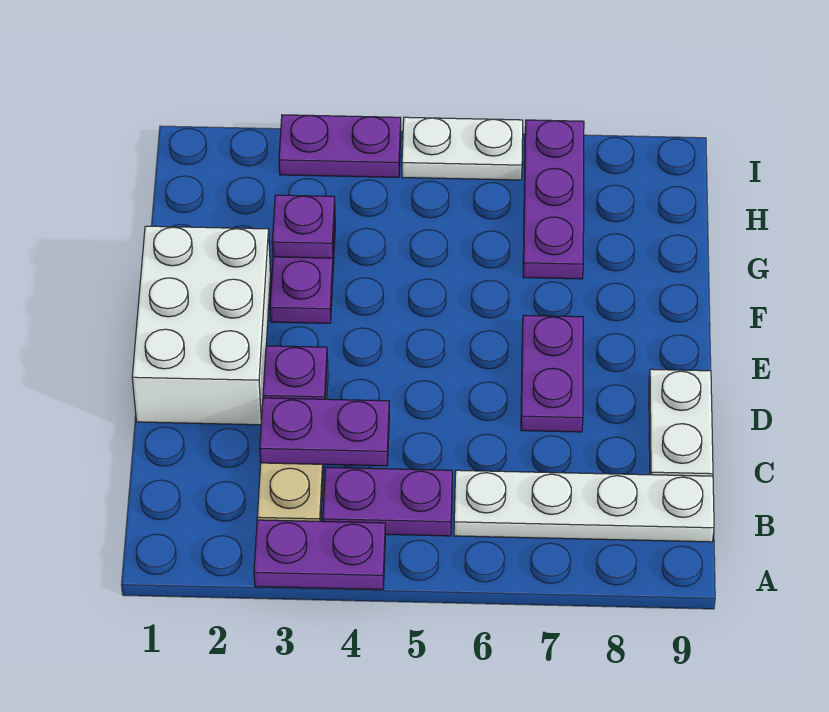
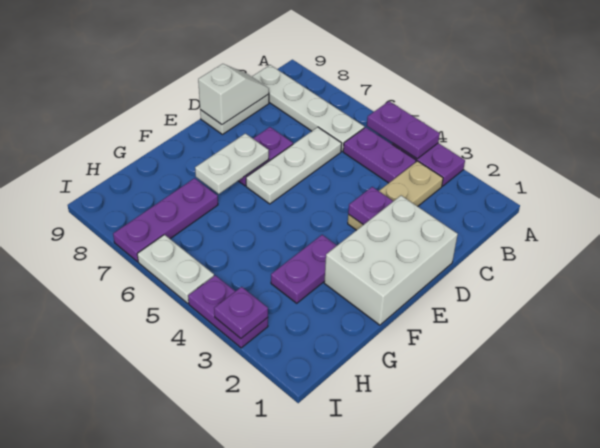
purple plate C3:C4 level 2 -> purple plate A4:A5 level 2
none -> white plate C6:E6 level 1
none -> white slope C9:D9 level 2 top D
none -> white plate E7:F7 level 2
purple plate G3 level 2 -> purple plate I3 level 2

